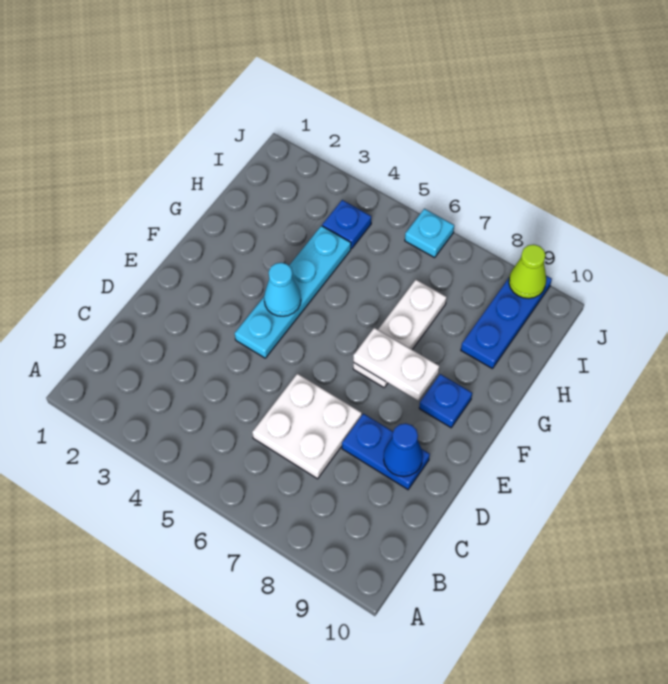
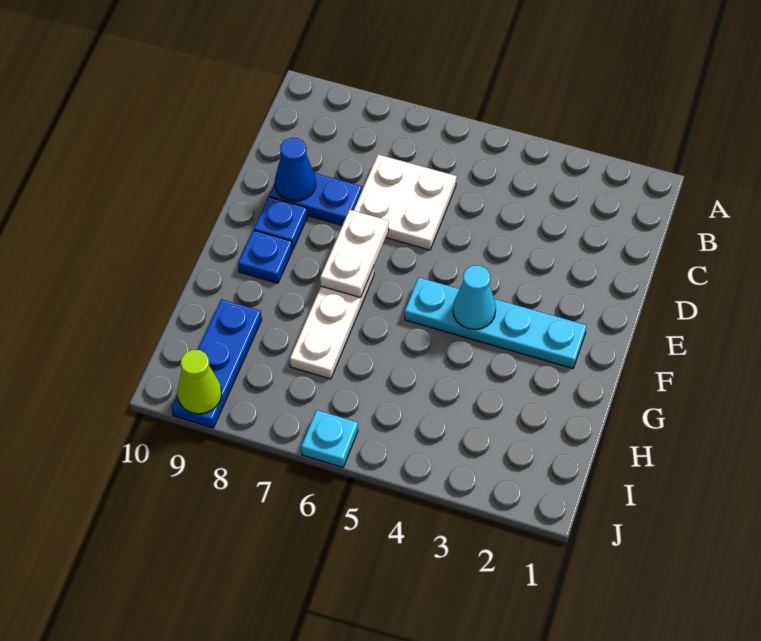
cyan plate E4:H4 level 1 -> cyan plate F2:F5 level 1
white plate F7:F8 level 2 -> white plate E7:F7 level 2
blue plate I4 level 1 -> blue plate E9 level 1

